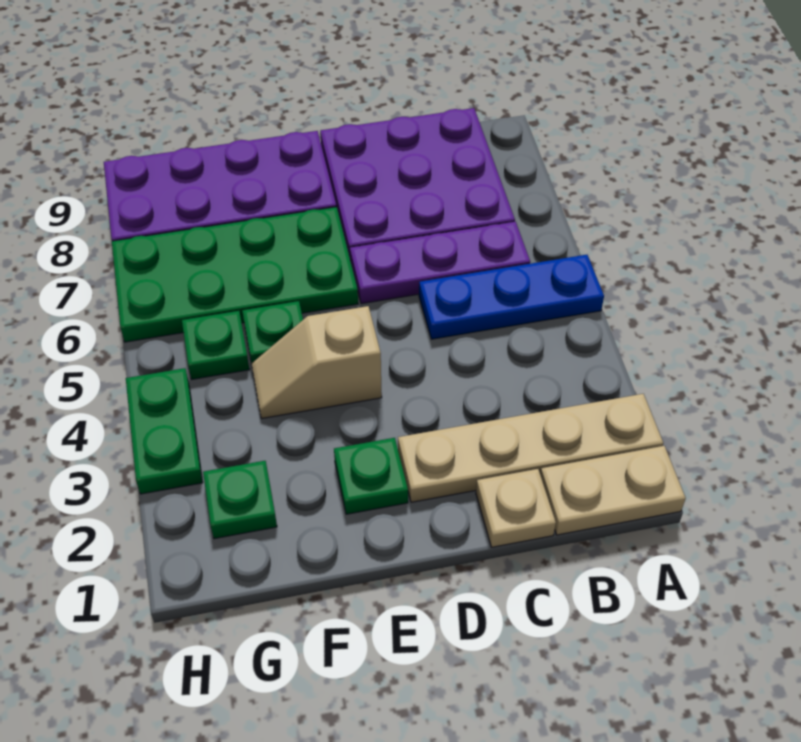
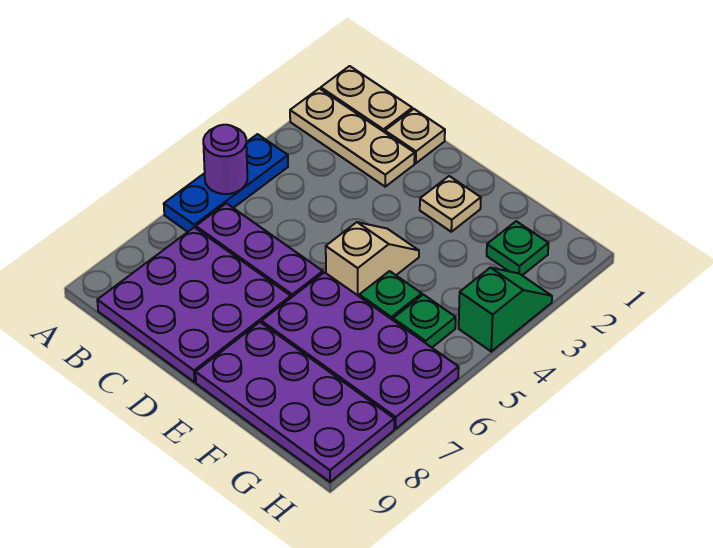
tan plate A2:D2 level 1 -> tan plate A2:C2 level 1
blue plate A5:C5 level 1 -> blue plate A4:A6 level 1
none -> purple round brick A5 level 2
green plate E2 level 1 -> tan plate E2 level 1
tan slope E4:F4 level 1 top E -> tan slope E4:E5 level 1 top 5
green plate E6:H7 level 1 -> purple plate E6:H7 level 1
green plate H3:H4 level 1 -> green slope H3:H4 level 1 top 4

